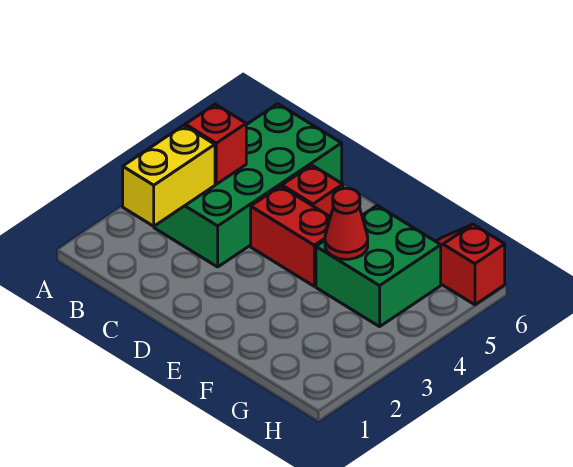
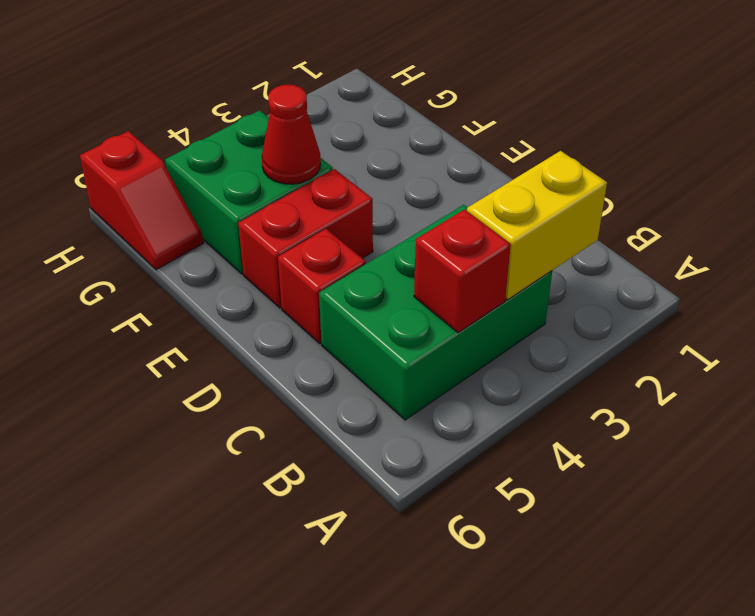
green brick B3:C6 level 1 -> green brick B3:C5 level 1
red brick D4:E4 level 1 -> red brick E4:E5 level 1

